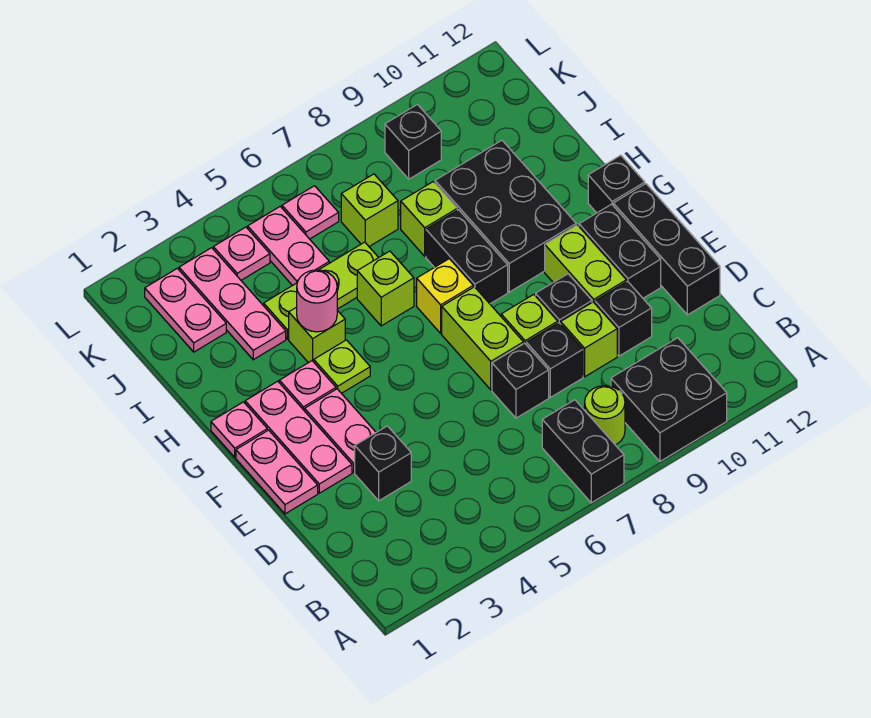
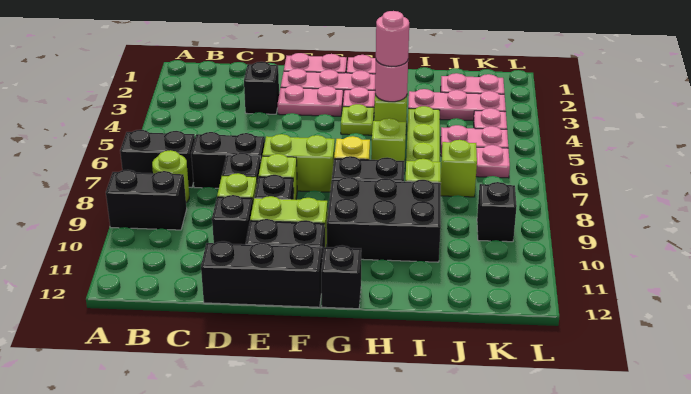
black brick A9:B10 level 1 -> black brick A9:B9 level 1
black brick D7 level 1 -> black brick C7:D7 level 1
none -> pink round brick H4 level 3

